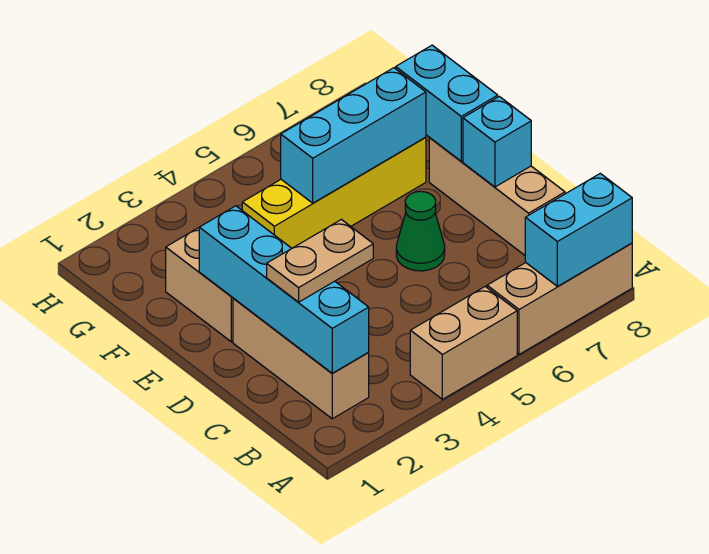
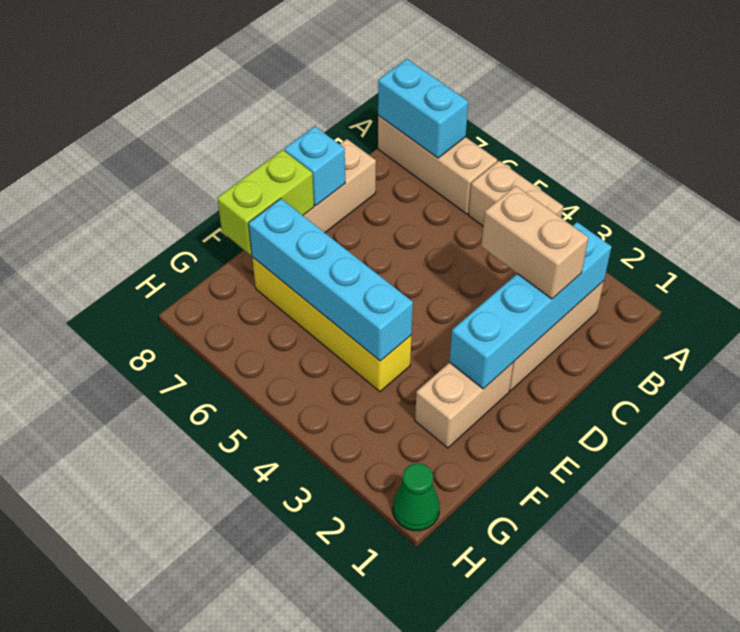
tan plate C2:C3 level 3 -> tan brick C2:C3 level 3
green cone D6 level 1 -> green cone H1 level 1
cyan brick E8:F8 level 2 -> lime brick E8:F8 level 2
cyan brick F5:F7 level 2 -> cyan brick F4:F7 level 2

